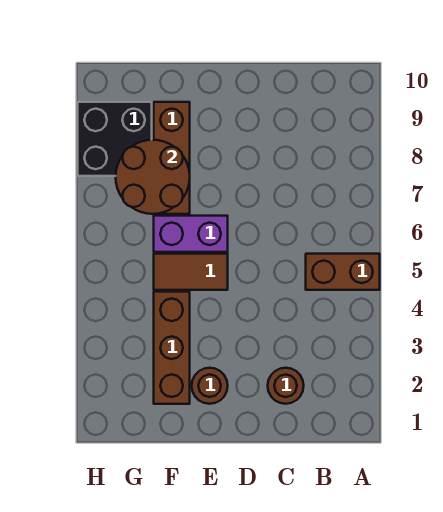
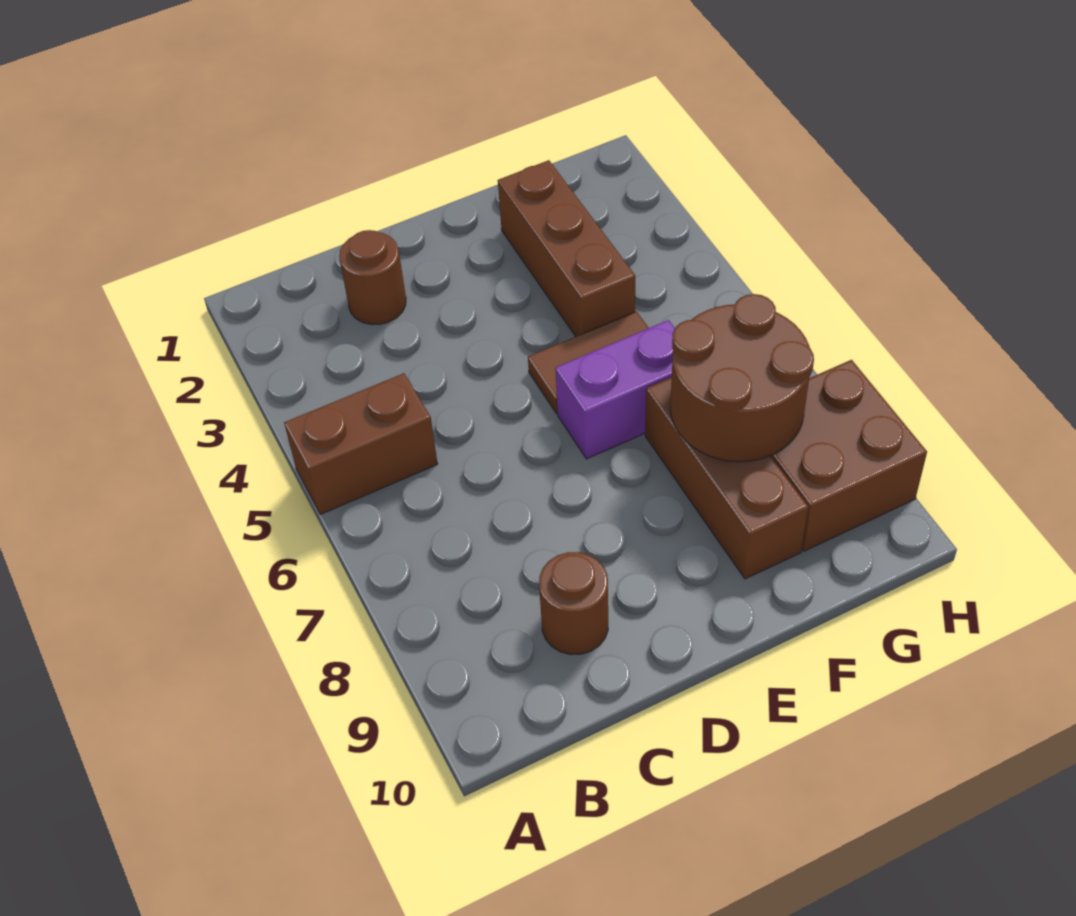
brown round brick E2 level 1 -> brown round brick C9 level 1
black brick G8:H9 level 1 -> brown brick G8:H9 level 1

